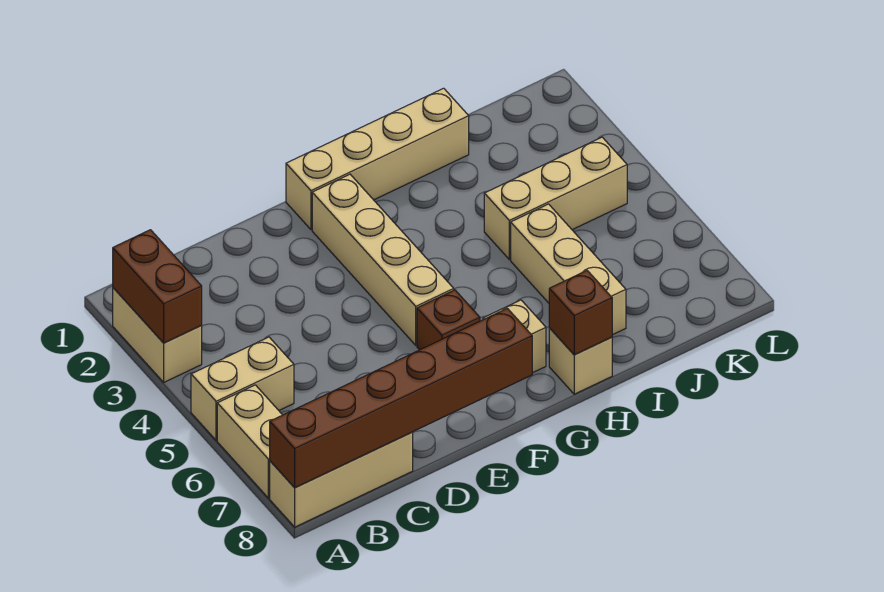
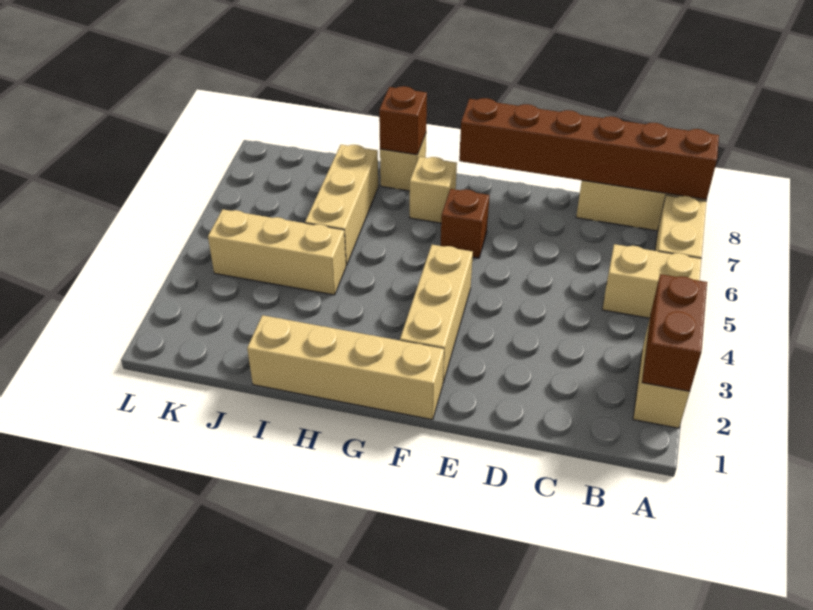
tan brick F2:F5 level 1 -> tan brick F2:F4 level 1

